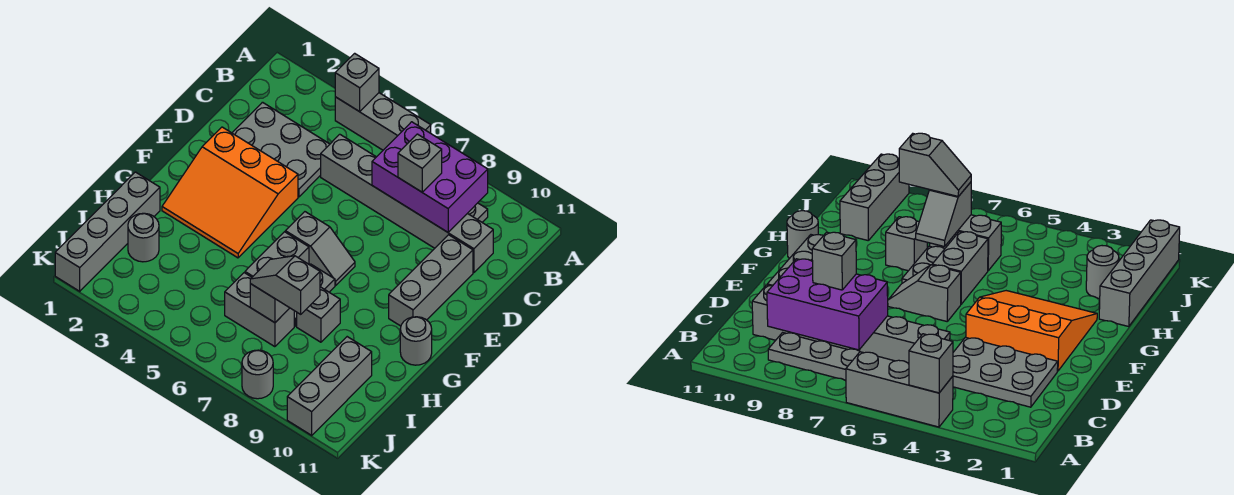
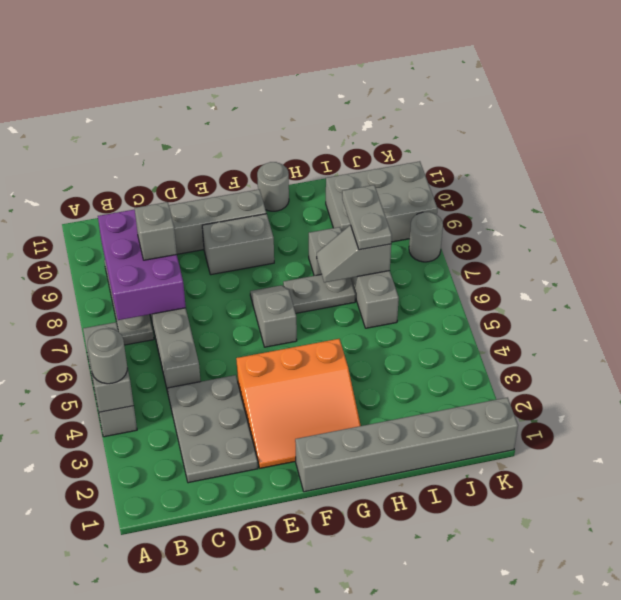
orange slope E2:G4 level 1 top E -> orange slope E2:G4 level 1 top 4
grey brick G6:H6 level 1 -> grey brick E9:F9 level 1
grey brick H1:K1 level 1 -> grey brick F1:K1 level 1
grey round brick I2 level 1 -> grey round brick A4 level 3
grey slope I7:I8 level 3 top 8 -> grey plate I7:I8 level 3
grey brick I10:K10 level 1 -> grey brick I9:K10 level 1

